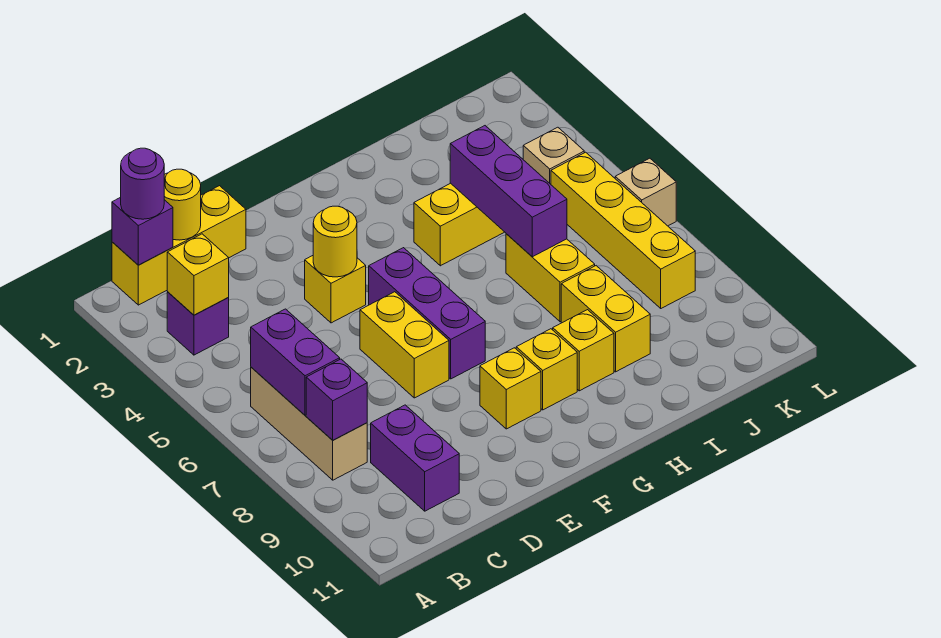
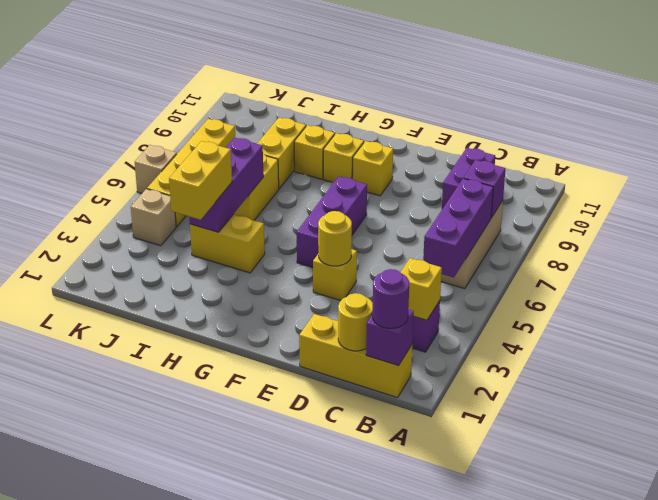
purple brick B6:B7 level 2 -> purple brick B5:B7 level 2
yellow brick E6:E7 level 1 -> yellow brick I3:I4 level 3

